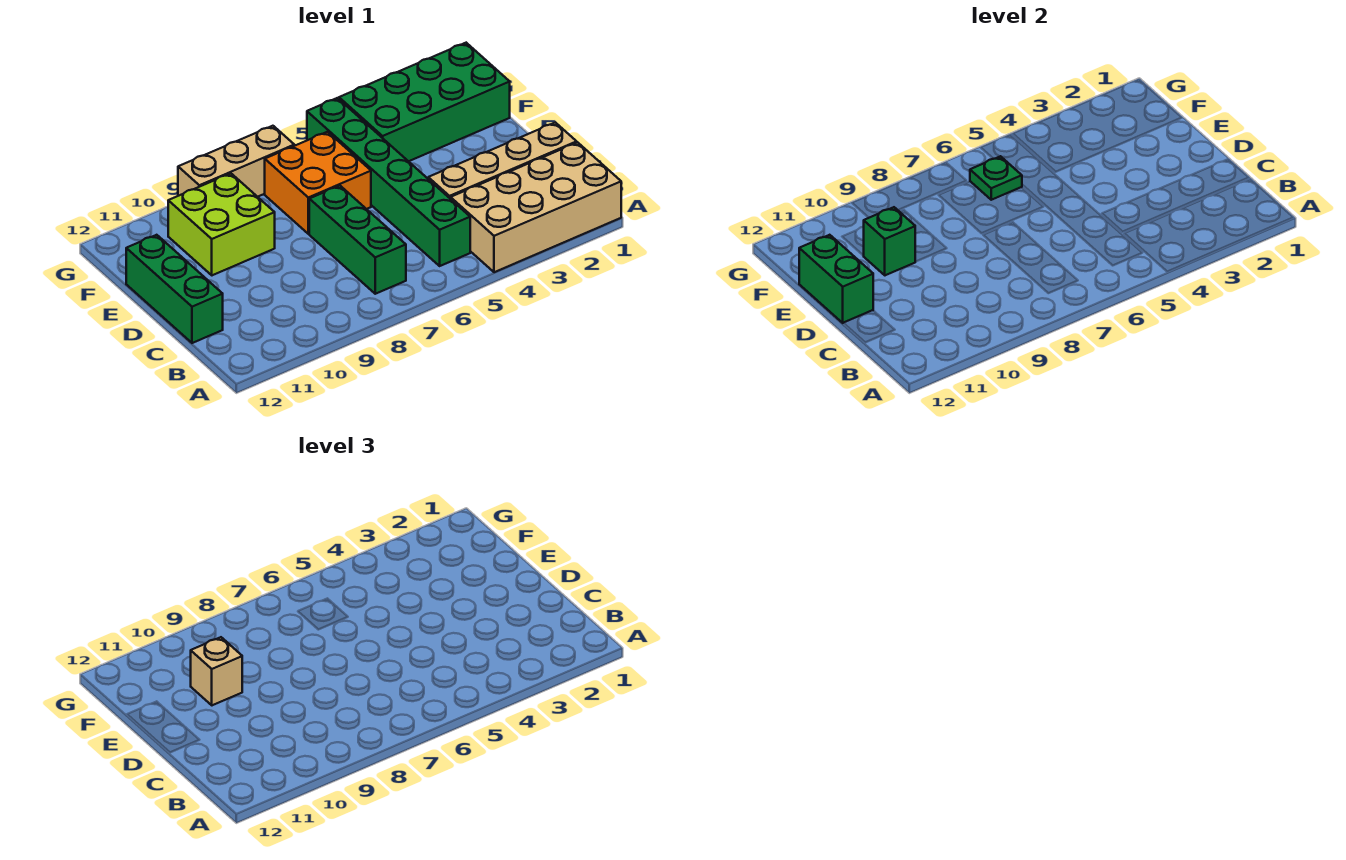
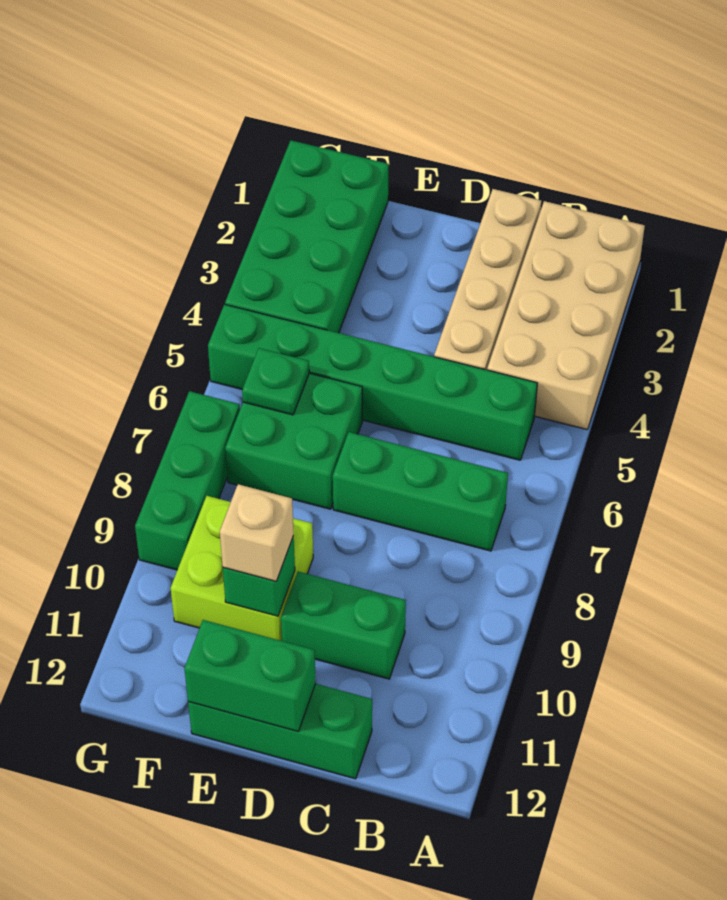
none -> green brick C10:D10 level 1
orange brick E6:F7 level 1 -> green brick E6:F7 level 1
tan brick G7:G9 level 1 -> green brick G7:G9 level 1

